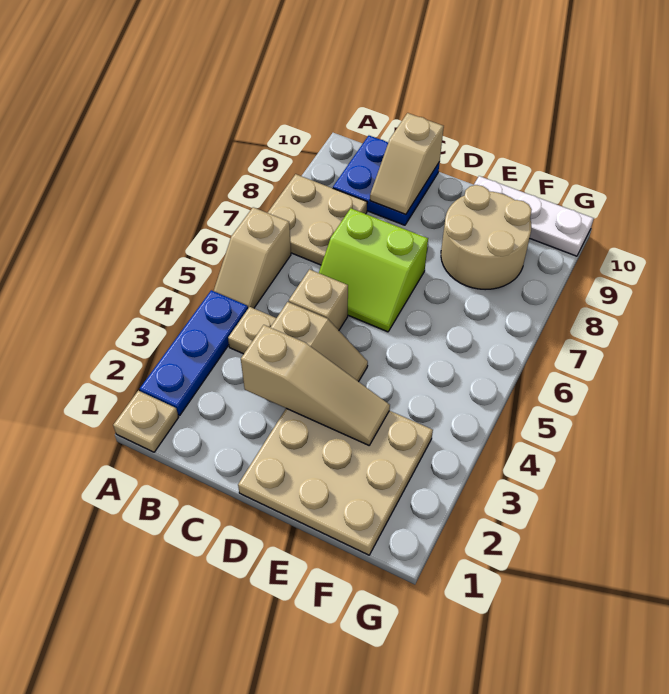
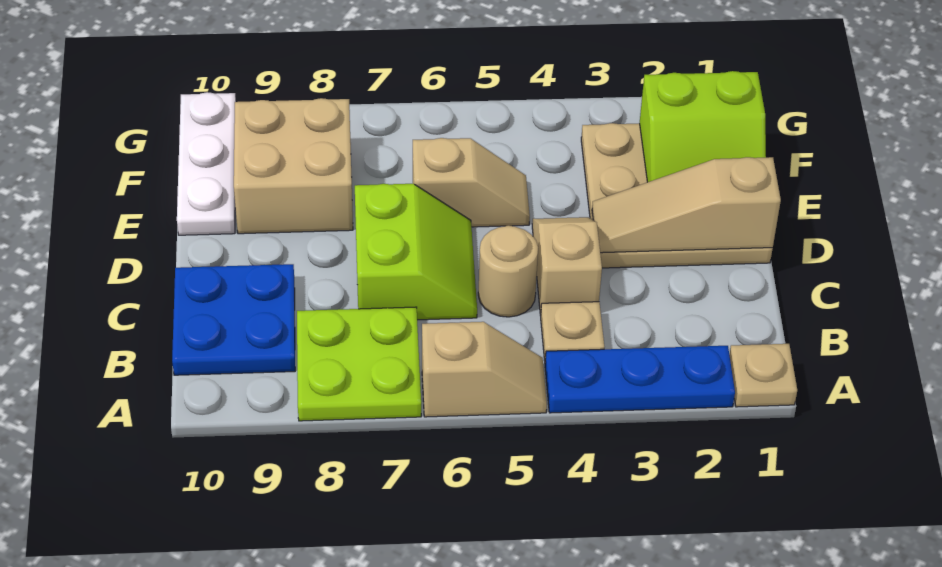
tan plate A7:B8 level 1 -> lime plate A7:B8 level 1
tan slope C3:E3 level 2 top C -> tan slope D1:D3 level 2 top 1
tan brick C5 level 1 -> tan round brick C5 level 1
tan slope C9:C10 level 2 top 10 -> tan slope E5:E6 level 1 top 6
none -> lime slope E1:F2 level 2 top F
tan round brick E8:F9 level 1 -> tan brick E8:F9 level 1

